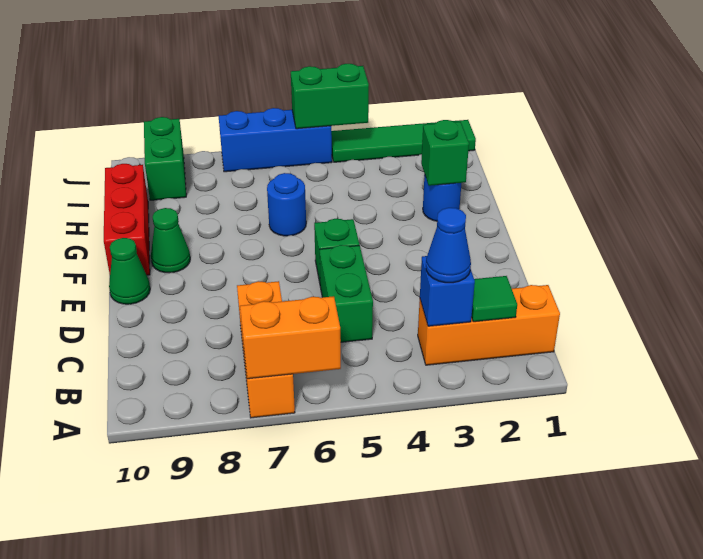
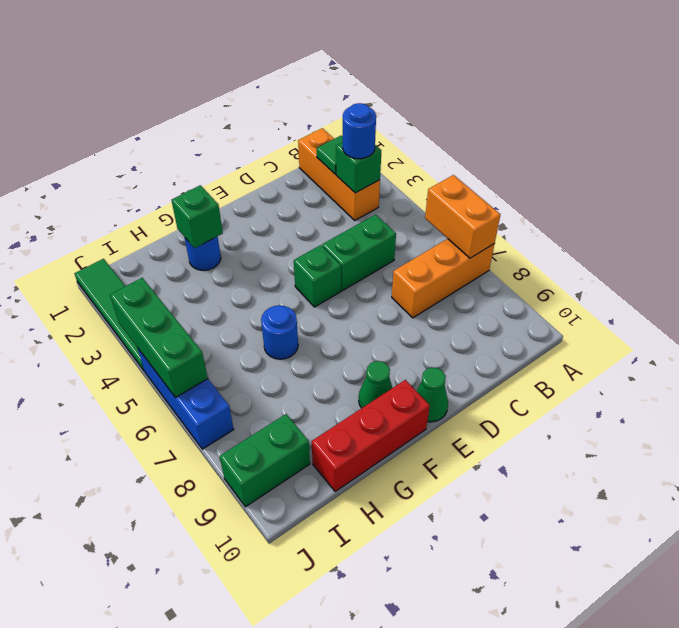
blue brick B3 level 2 -> green brick B3 level 2
blue cone B3 level 3 -> blue round brick B3 level 3
green brick J4:J5 level 2 -> green brick J4:J6 level 2

